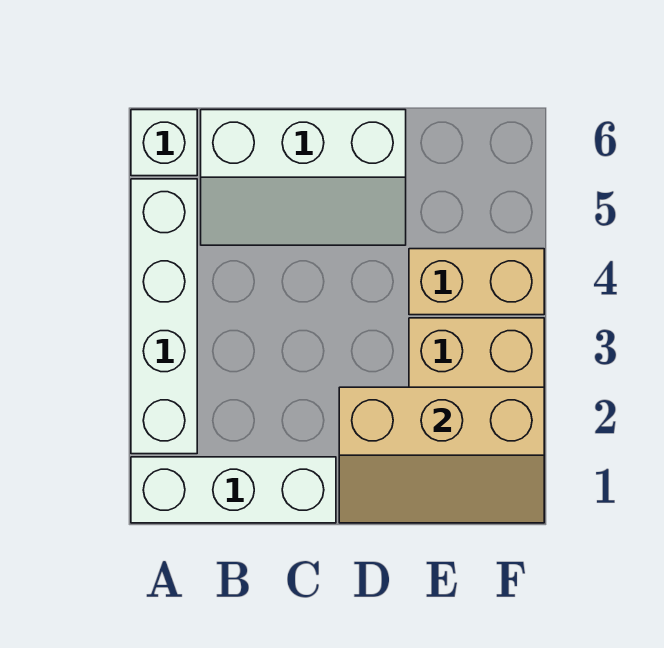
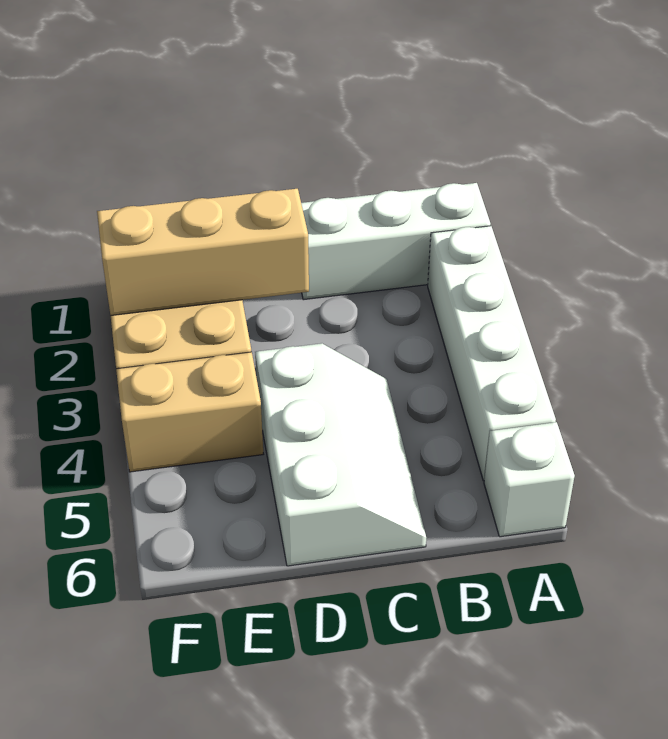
white slope B5:D6 level 1 top 6 -> white slope C4:D6 level 1 top D

